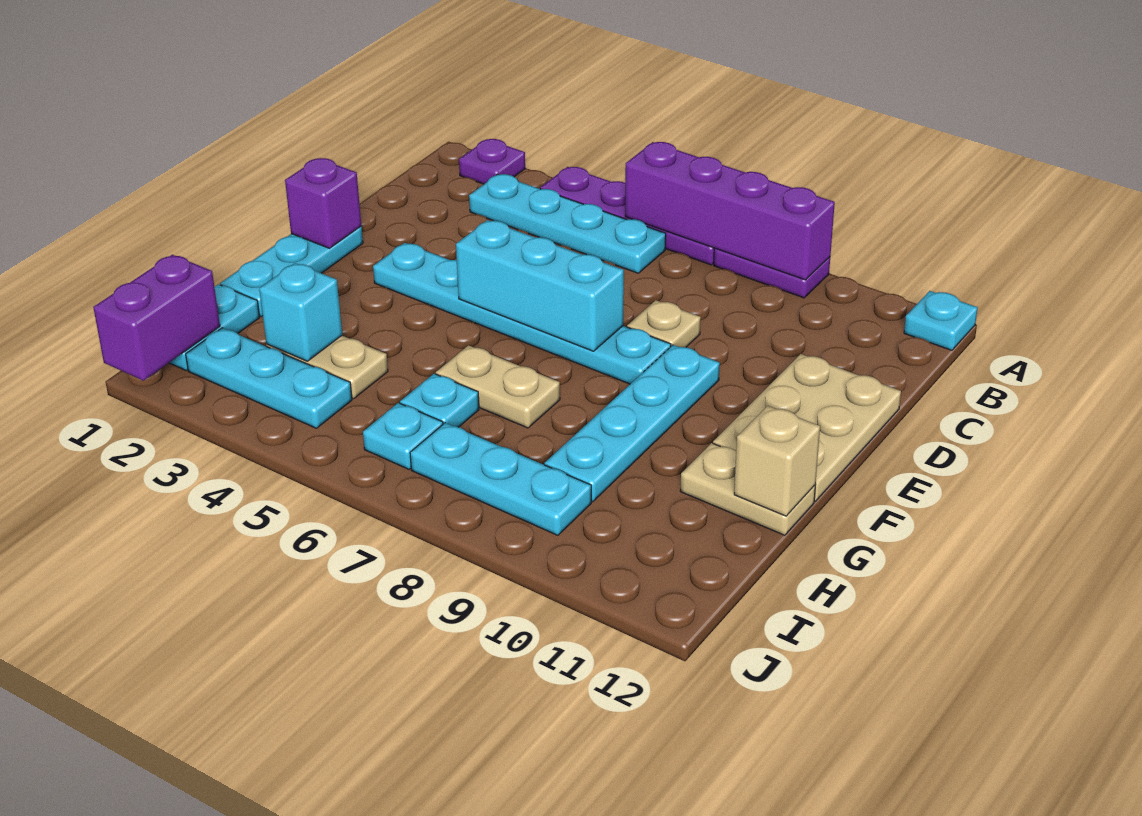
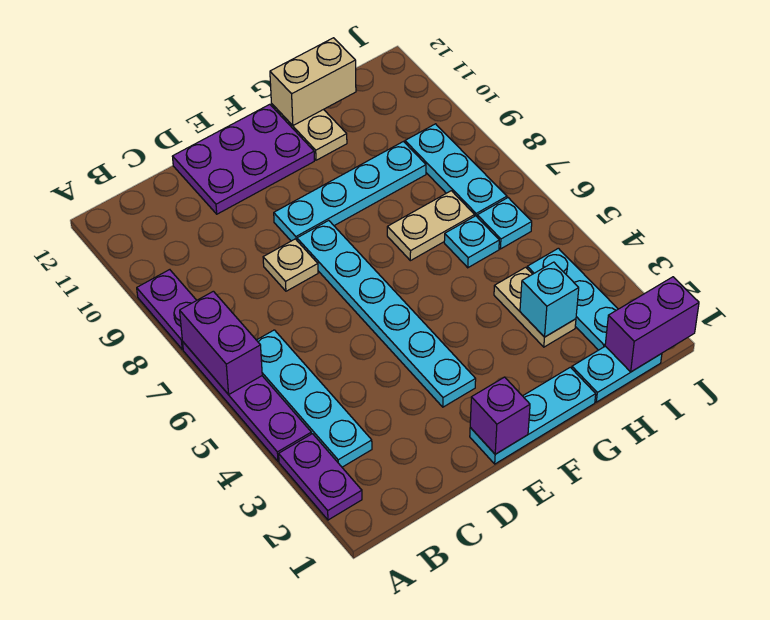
purple plate A2 level 1 -> purple plate A2:A3 level 1
purple brick A6:A9 level 2 -> purple brick A6:A7 level 2
cyan plate A12 level 1 -> none
tan plate D11:F12 level 1 -> purple plate D11:F12 level 1
cyan brick E5:E7 level 2 -> none
tan plate G6:G7 level 1 -> tan plate G7:H7 level 1
tan brick G12 level 2 -> tan brick G12:H12 level 2

